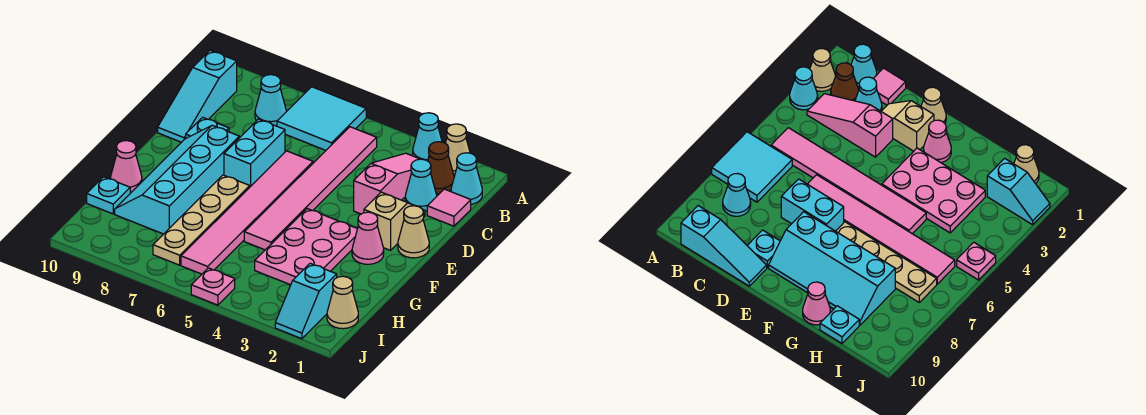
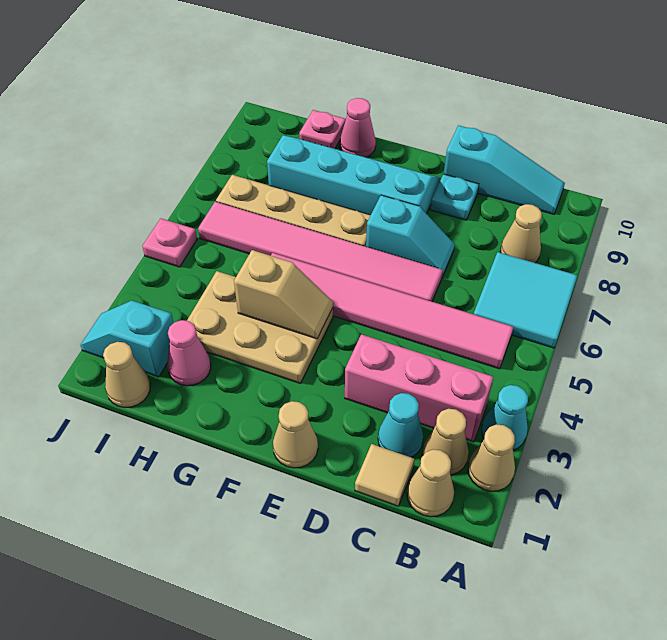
cyan cone B1 level 1 -> tan cone B1 level 1
brown cone B2 level 1 -> tan cone B2 level 1
pink slope B3:D3 level 1 top D -> pink brick B3:D3 level 1
cyan cone B8 level 1 -> tan cone B8 level 1
cyan slope B10:D10 level 1 top B -> cyan slope B10:D10 level 1 top D
pink tile C1 level 1 -> tan tile C1 level 1
tan slope D2:E2 level 1 top E -> tan slope F4:G4 level 2 top G
cyan brick D7:E7 level 1 -> cyan slope D7:E7 level 1 top E
pink cone F2 level 1 -> pink cone H2 level 1
pink plate F3:H4 level 1 -> tan plate F3:H4 level 1
cyan plate H10 level 1 -> pink plate H10 level 1

